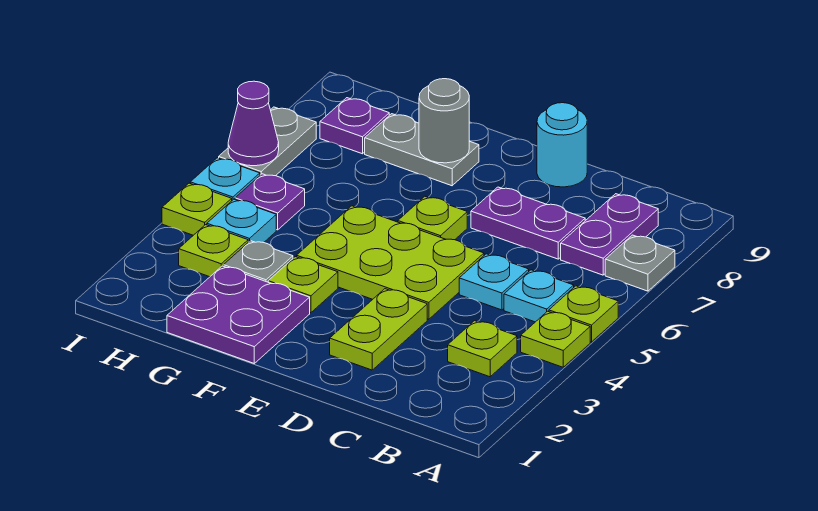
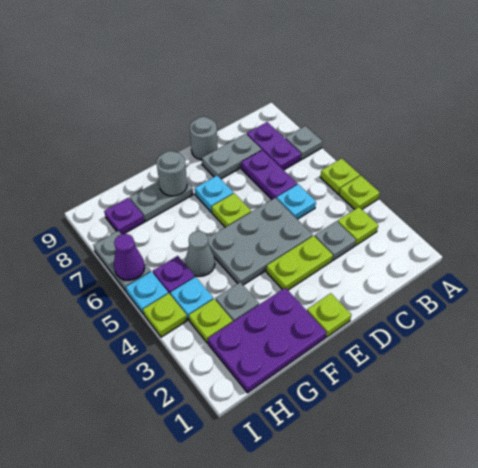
cyan plate B5 level 1 -> cyan plate E7 level 1
none -> grey plate C3 level 1
purple plate C7:D7 level 1 -> purple plate C6:C7 level 1
none -> grey plate C8:D8 level 1
lime plate D2:D3 level 1 -> lime plate D3:E3 level 1
lime plate D4:F5 level 1 -> grey plate D4:F5 level 1
cyan round brick D9 level 1 -> grey round brick D9 level 1
purple plate F1:G2 level 1 -> purple plate F1:H2 level 1
lime plate F3 level 1 -> lime plate E1 level 1
none -> grey cone G5 level 1

